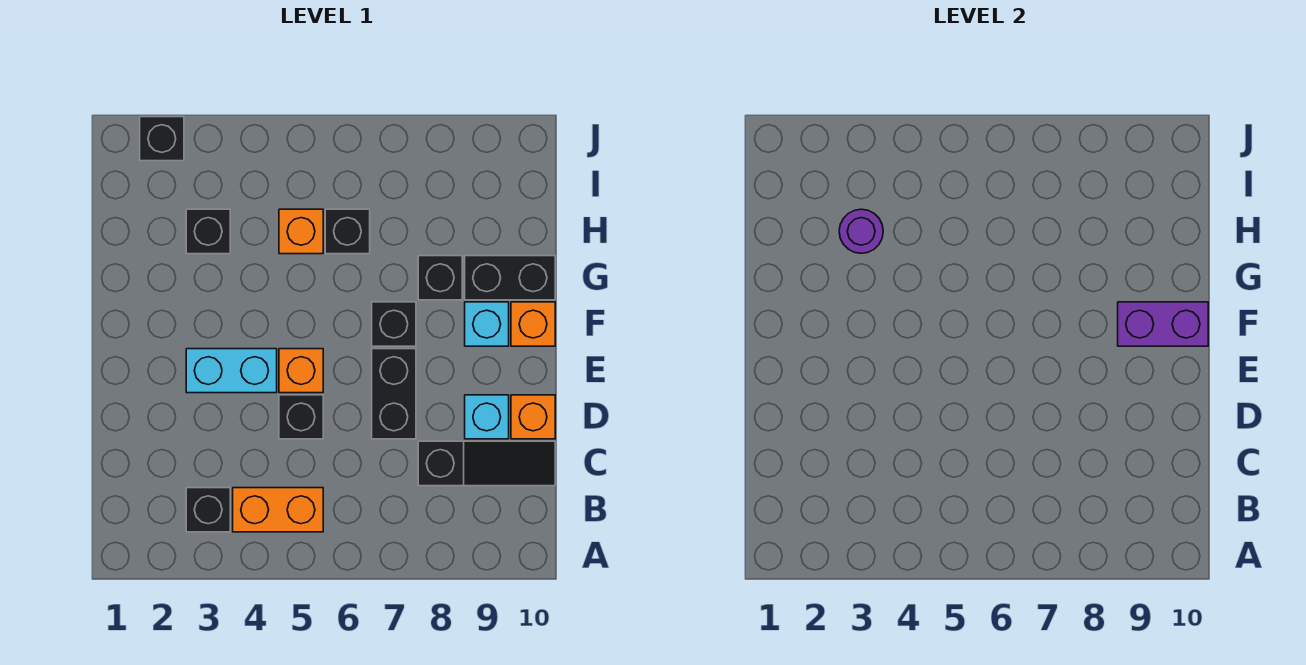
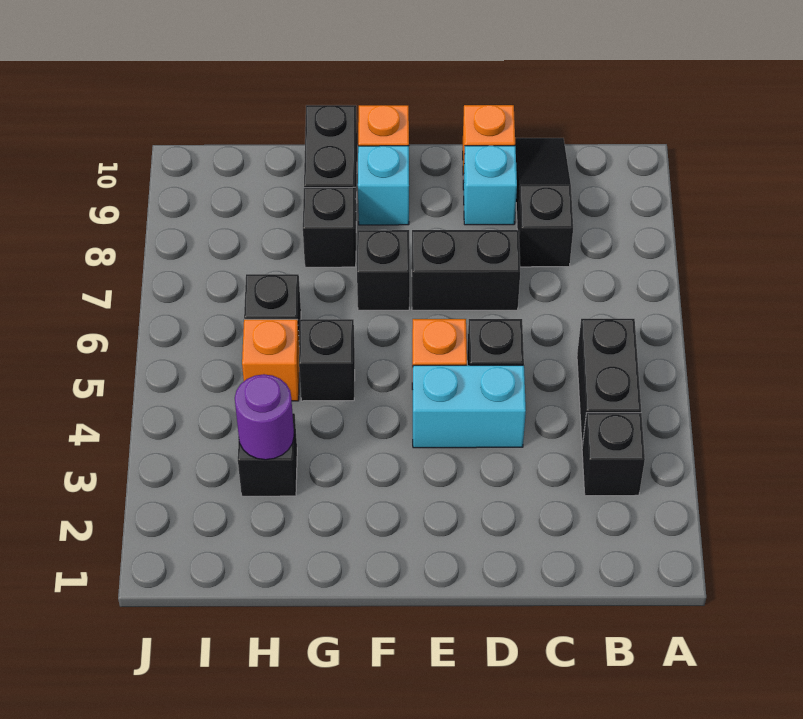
orange brick B4:B5 level 1 -> black brick B4:B5 level 1
cyan brick E3:E4 level 1 -> cyan brick D4:E4 level 1
purple brick F9:F10 level 2 -> none
black brick J2 level 1 -> black brick G5 level 1

